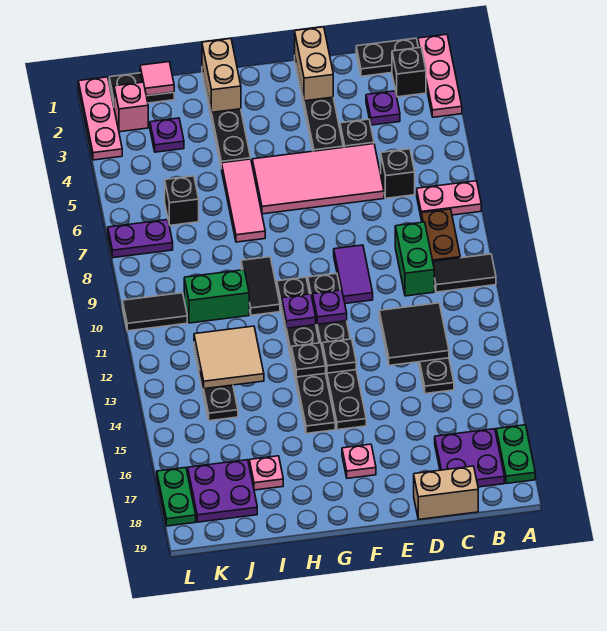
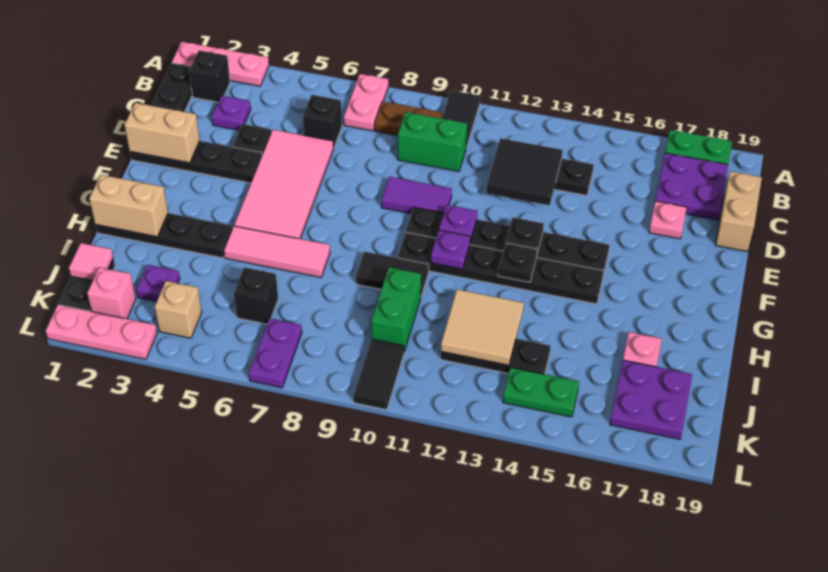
pink plate F17 level 1 -> pink plate D17 level 1
none -> tan brick K4 level 1
green plate L17:L18 level 1 -> green plate K14:K15 level 1

